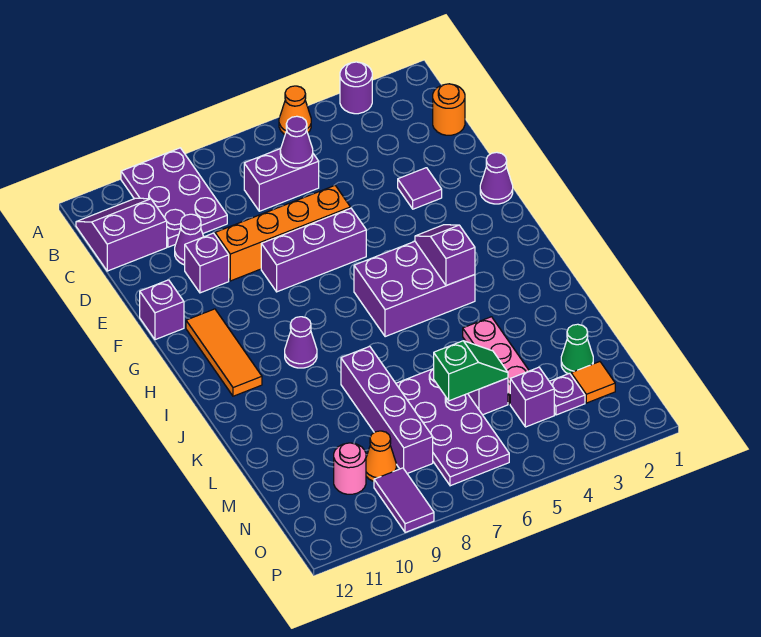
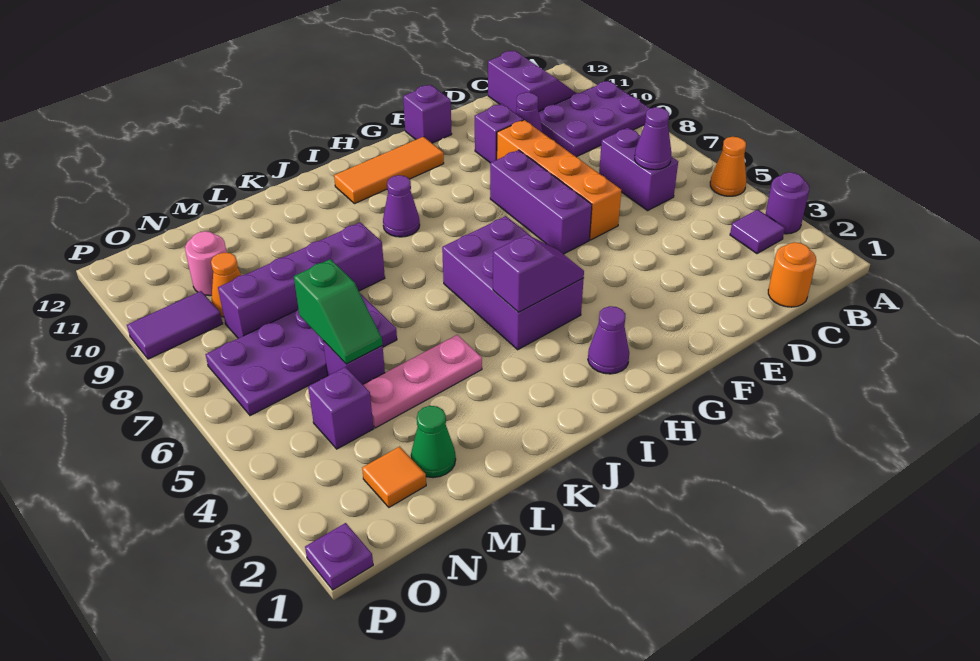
purple tile E3 level 1 -> purple tile B3 level 1
purple cone F1 level 1 -> purple cone H2 level 1
purple plate N3 level 1 -> purple plate P1 level 1

